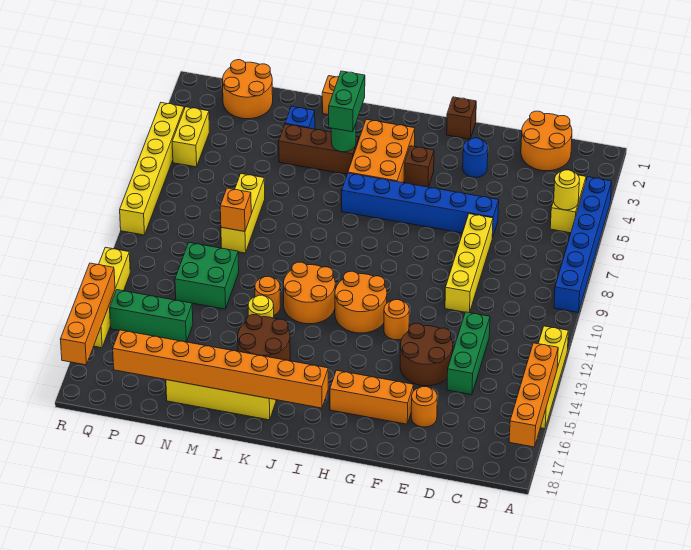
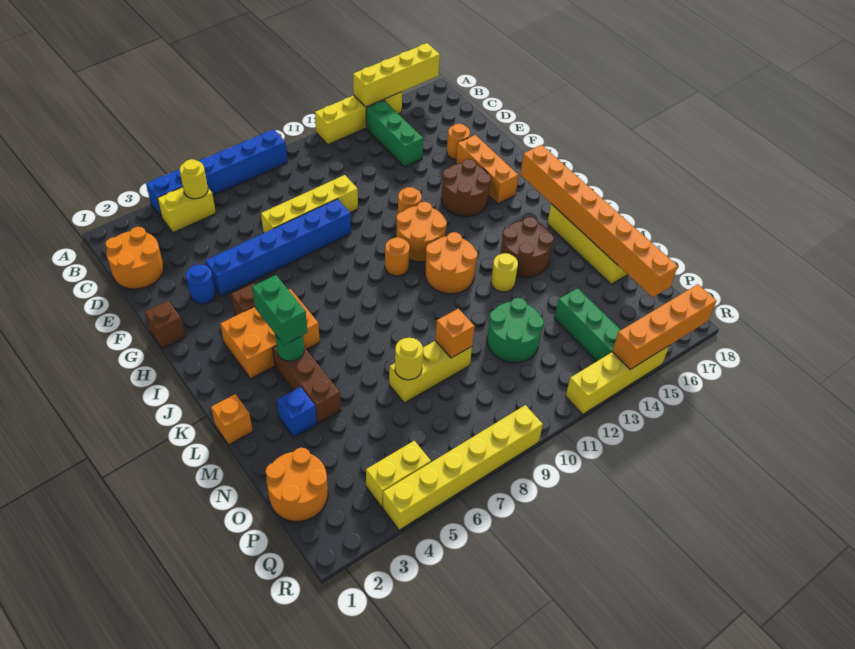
orange brick A14:A17 level 2 -> yellow brick A14:A17 level 2
green brick D12:D14 level 1 -> green brick B14:D14 level 1
blue brick E6:J6 level 1 -> blue brick F4:F9 level 1
brown round brick E13:F14 level 1 -> brown round brick G14:H15 level 1
green brick K3:K4 level 3 -> green brick J4:K4 level 3
orange round brick L12 level 1 -> orange round brick I10 level 1
none -> yellow round brick N7 level 2
green brick N11:O12 level 1 -> green round brick N11:O12 level 1

